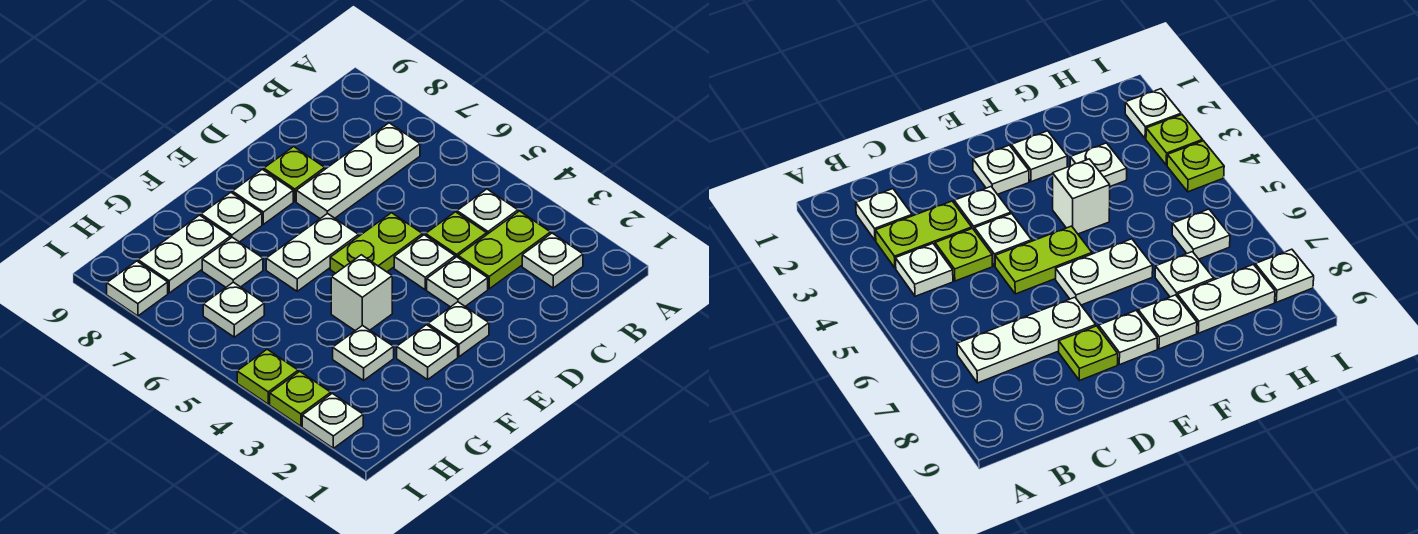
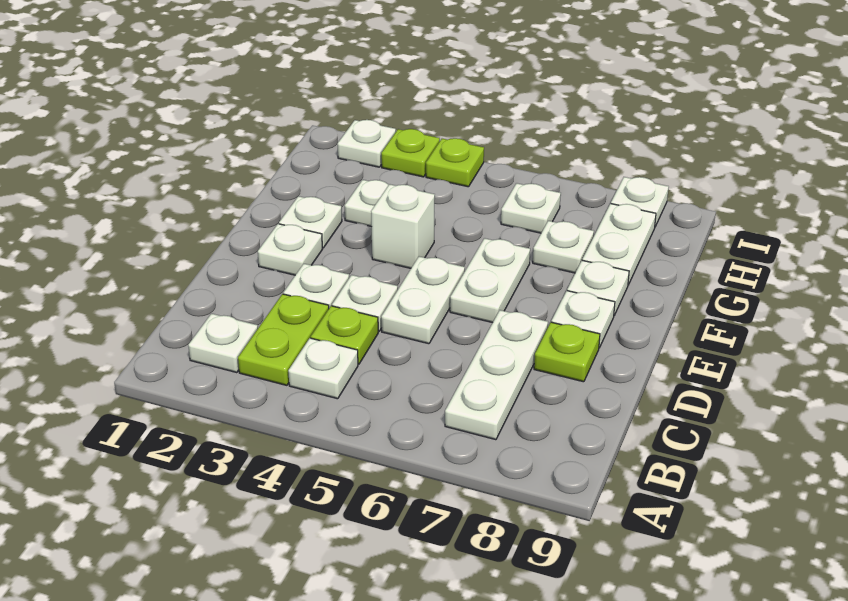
lime plate D5:E5 level 1 -> white plate D5:E5 level 1

